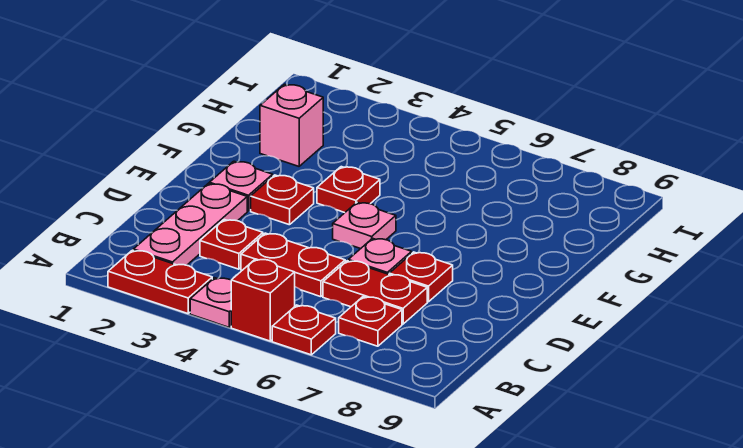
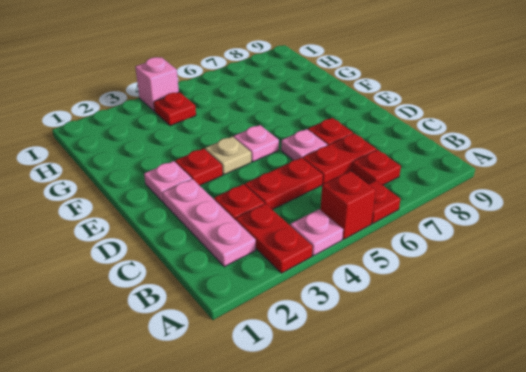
red plate A2:A3 level 1 -> red plate A3:B3 level 1
none -> tan plate E4 level 1
red plate F4 level 1 -> red plate H4 level 1
pink brick G2 level 1 -> pink brick I4 level 1

